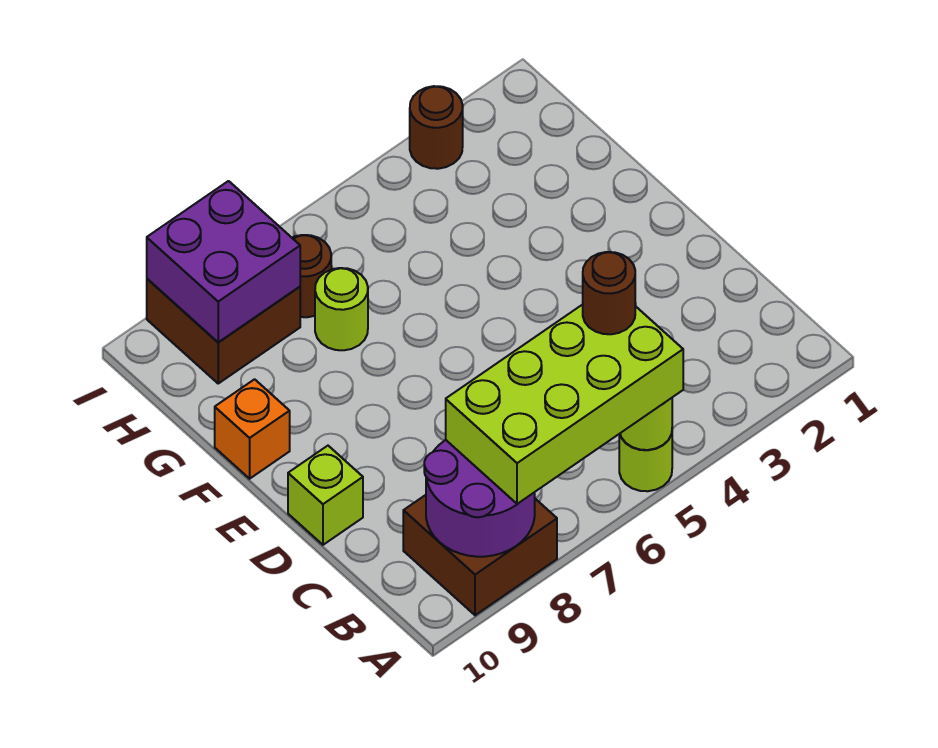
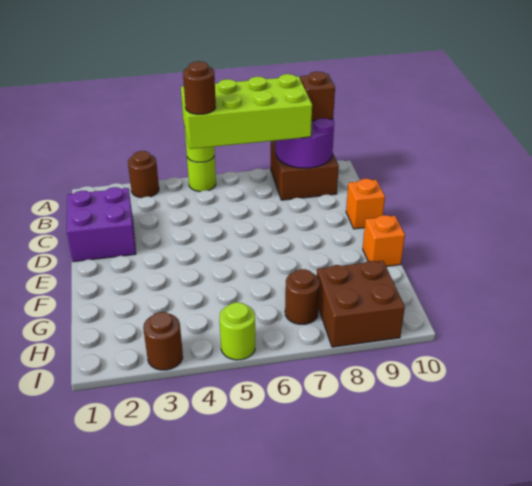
none -> brown round brick A3 level 1
none -> brown brick A9 level 3
lime brick D10 level 1 -> orange brick D10 level 1
lime round brick G7 level 1 -> lime round brick I5 level 1
purple brick H8:I9 level 2 -> purple brick C1:D2 level 1

